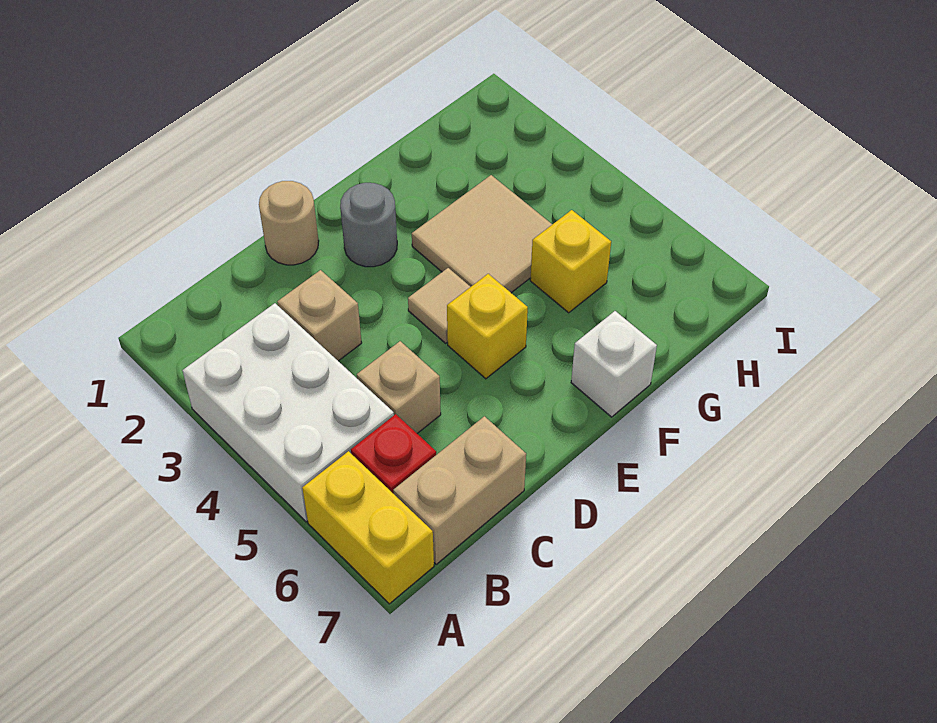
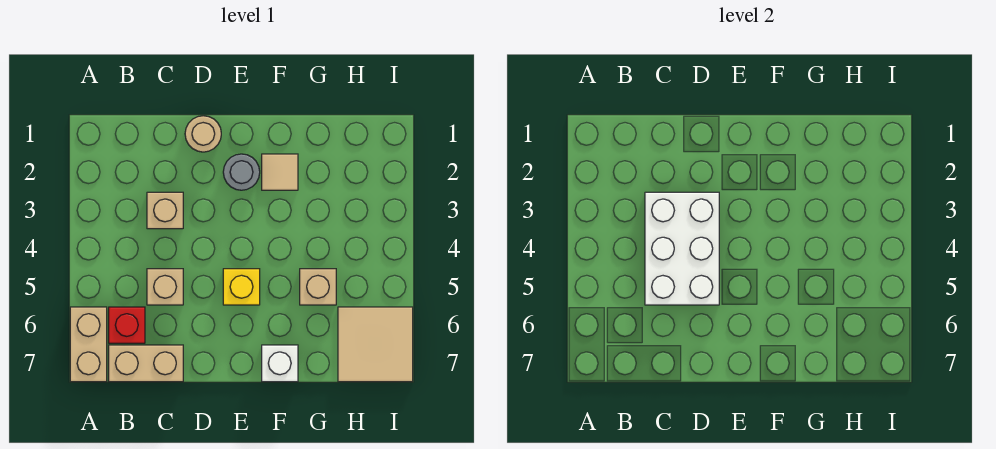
white brick A3:B5 level 1 -> white brick C3:D5 level 2
yellow brick A6:A7 level 1 -> tan brick A6:A7 level 1
tan tile E4 level 1 -> tan tile F2 level 1
tan tile F3:G4 level 1 -> tan tile H6:I7 level 1
yellow brick G5 level 1 -> tan brick G5 level 1

